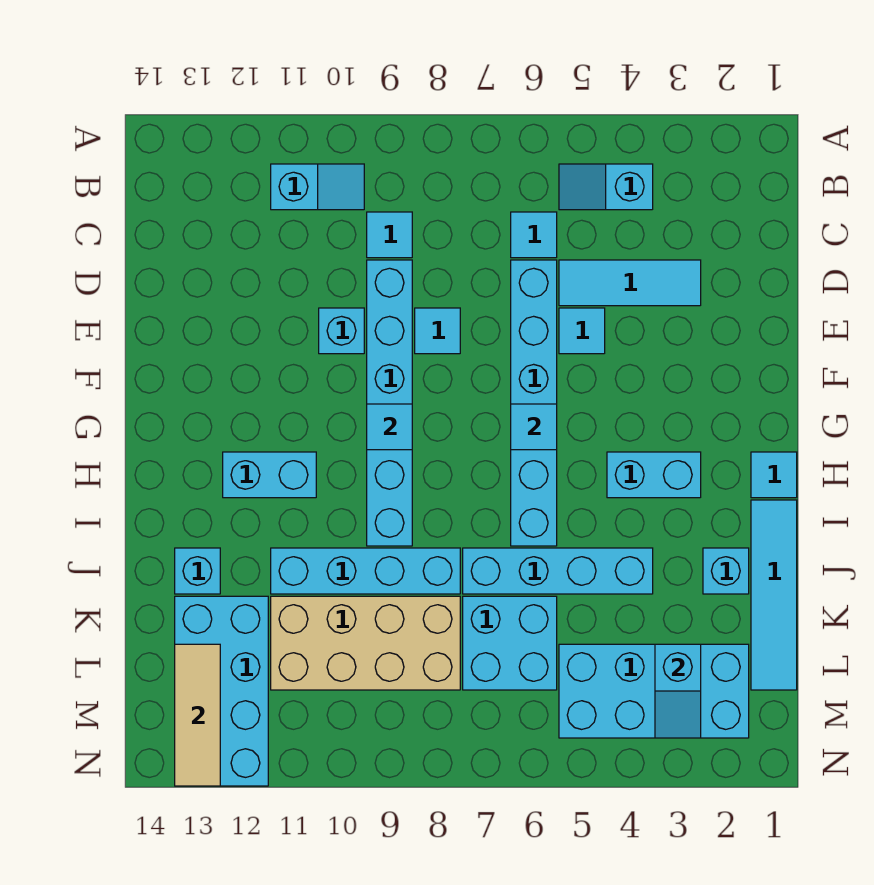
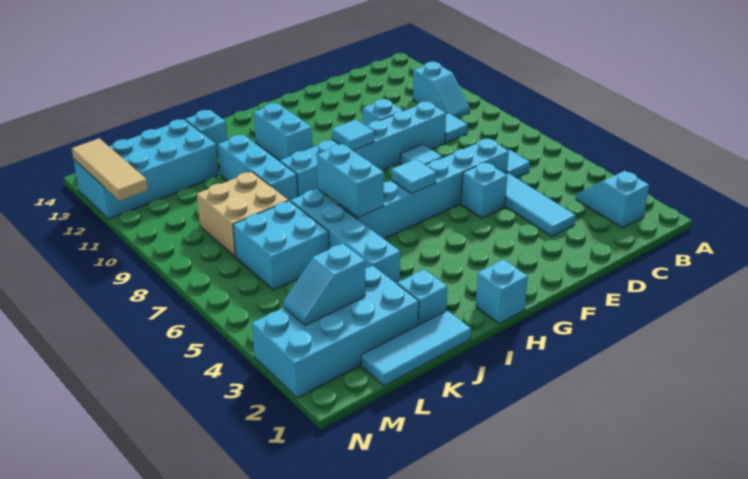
cyan slope B4:B5 level 1 top 4 -> cyan slope B2:B3 level 1 top 2
cyan tile E5 level 1 -> cyan brick E5 level 1
cyan tile H1 level 1 -> cyan brick H1 level 1
cyan brick H3:H4 level 1 -> cyan brick I6:I7 level 2
cyan tile I1:L1 level 1 -> cyan tile J1:L1 level 1
cyan brick J8:J11 level 1 -> cyan brick J9:J11 level 1
tan brick K8:L11 level 1 -> tan brick K8:L9 level 1
cyan brick L2:M5 level 1 -> cyan brick K2:N3 level 1
tan tile L13:N13 level 2 -> tan tile N11:N13 level 2

